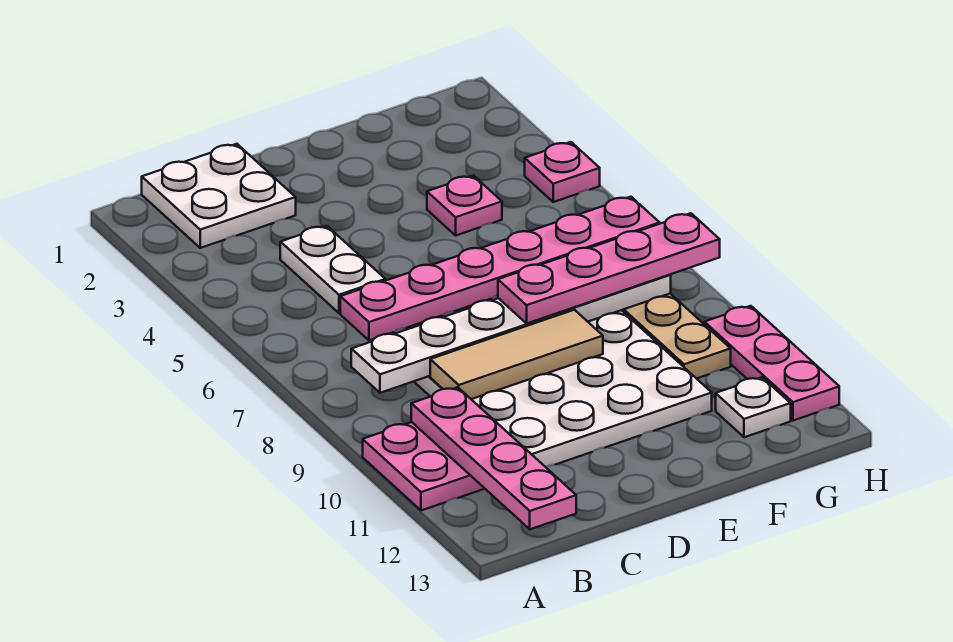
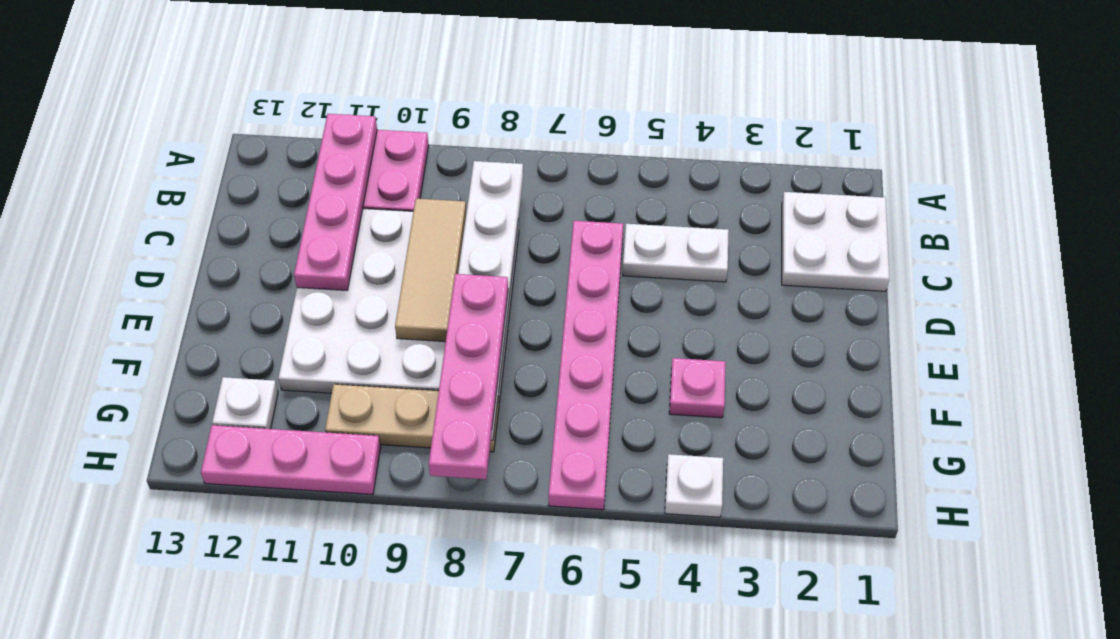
pink plate B10:B13 level 2 -> pink plate A11:D11 level 2
pink plate H4 level 1 -> white plate H4 level 1

